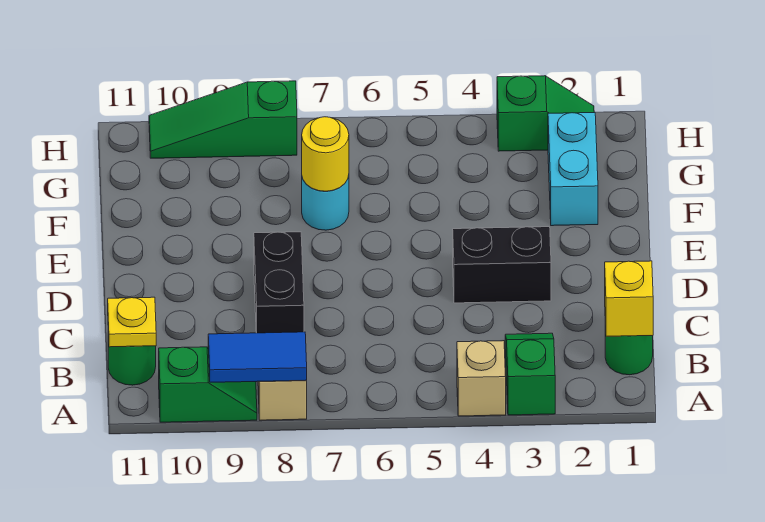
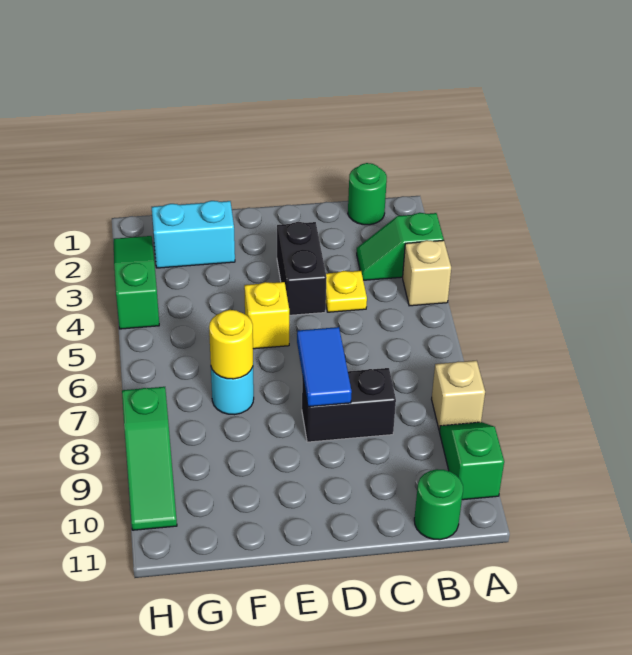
blue tile A8:A9 level 2 -> blue tile D7:D8 level 2
yellow brick B1 level 2 -> yellow brick E5 level 1
yellow plate B11 level 2 -> yellow plate C4 level 1
green slope H2:H3 level 1 top 3 -> green slope H2:H4 level 1 top 4

